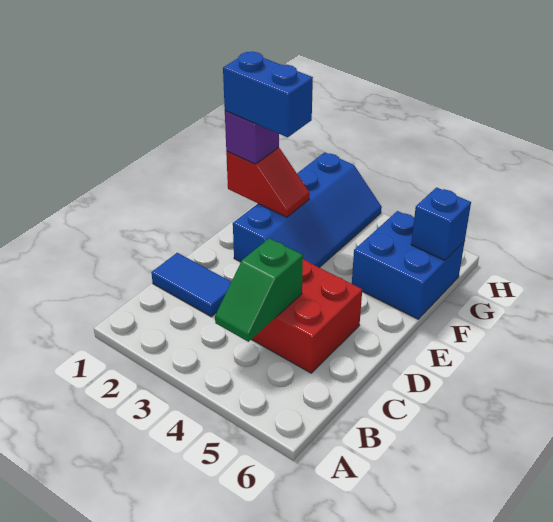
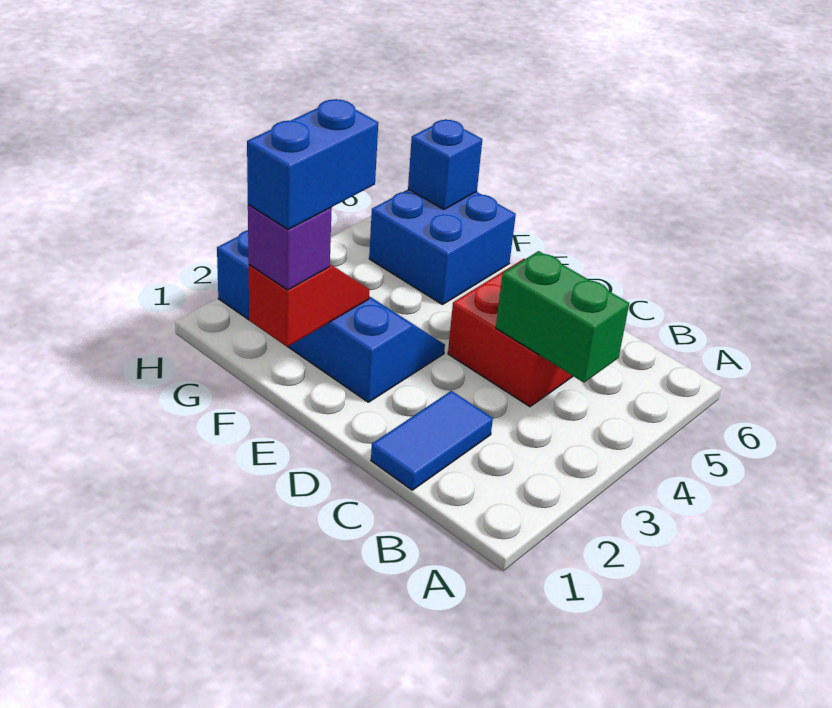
green slope B4:C4 level 2 top C -> green brick B4:C4 level 2

